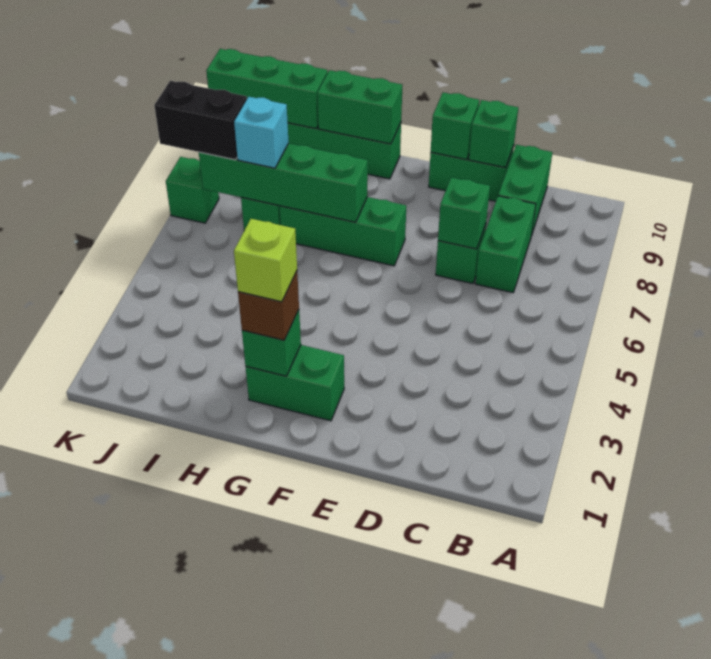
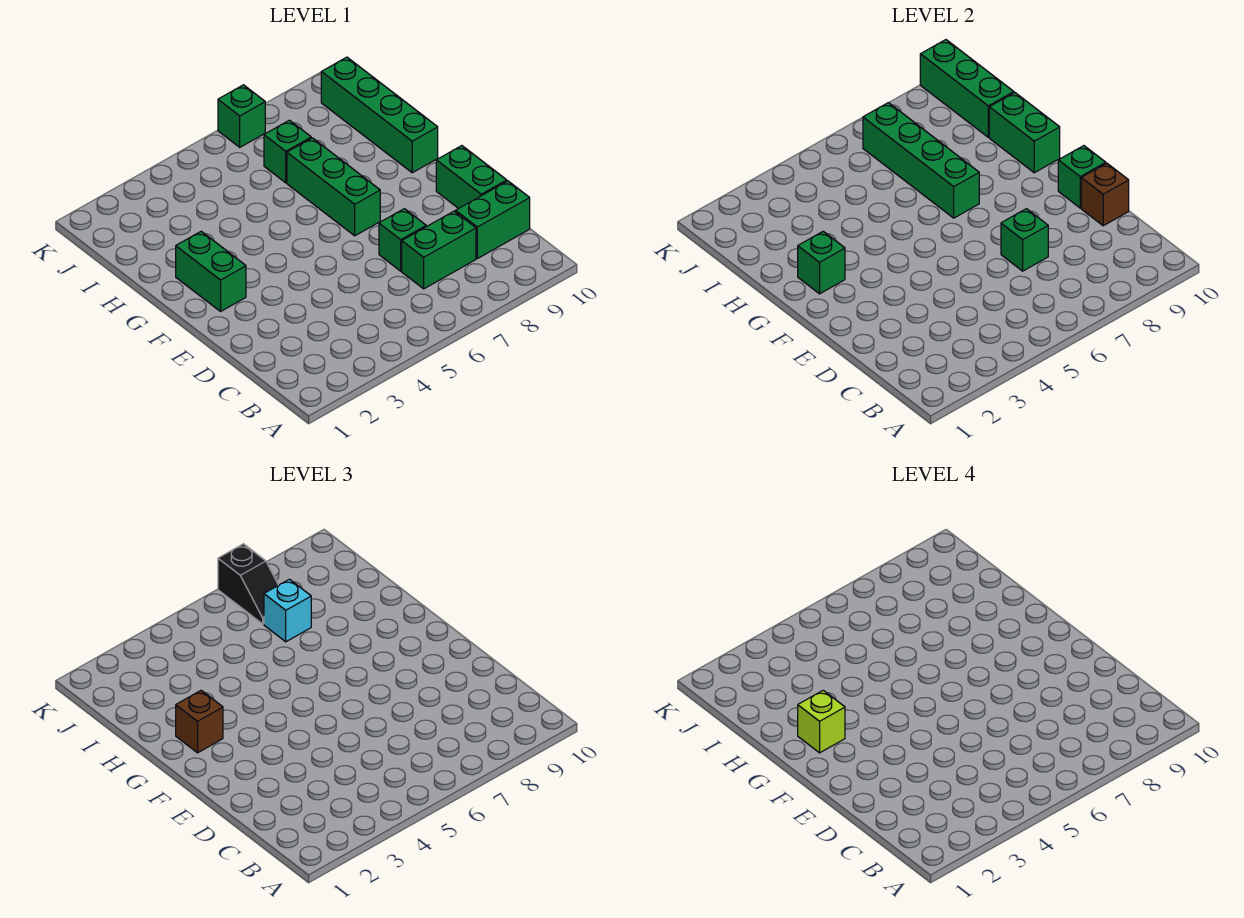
green brick D10 level 2 -> brown brick D10 level 2
black brick J7:K7 level 3 -> black slope J7:K7 level 3 top K

